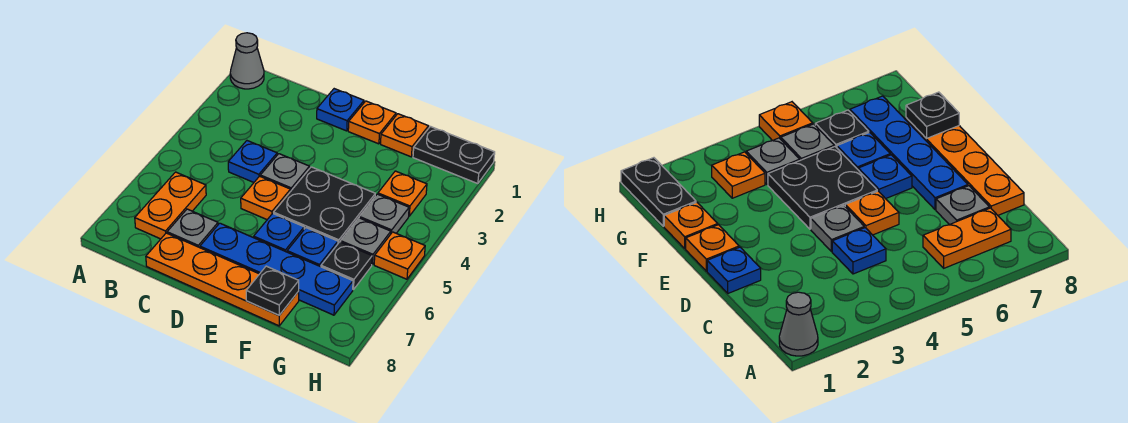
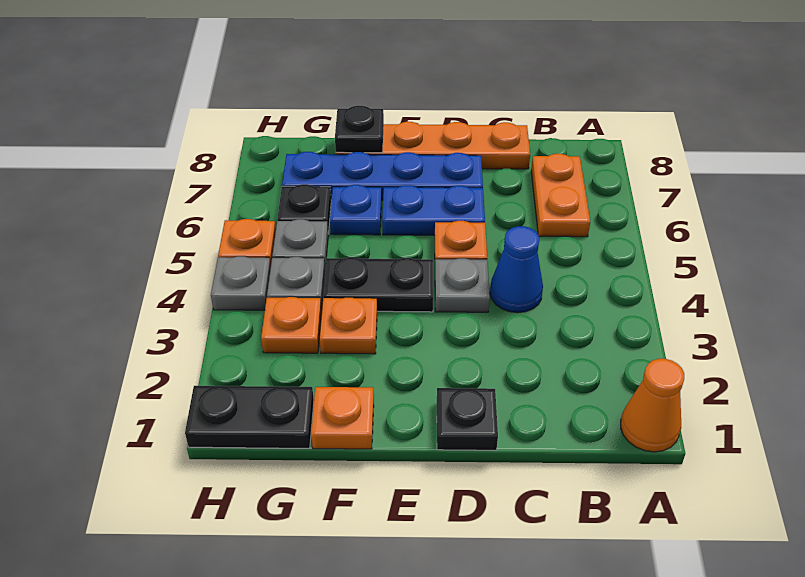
grey cone A1 level 1 -> orange cone A1 level 1
blue plate C4 level 1 -> blue cone C4 level 1
grey plate C7 level 1 -> grey plate H4 level 1
blue plate D1 level 1 -> black plate D1 level 1
orange plate E1 level 1 -> orange plate F3 level 1
black plate E4:F5 level 1 -> black plate E4:F4 level 1
blue plate E6 level 1 -> blue plate D6:E6 level 1

